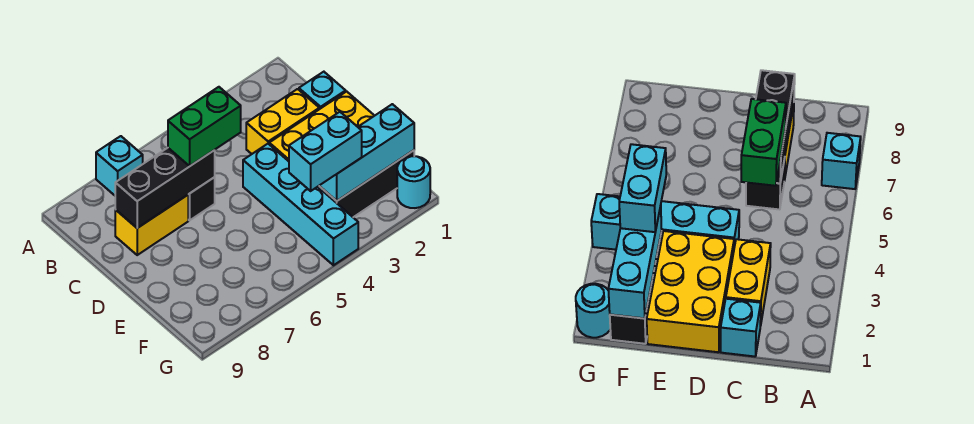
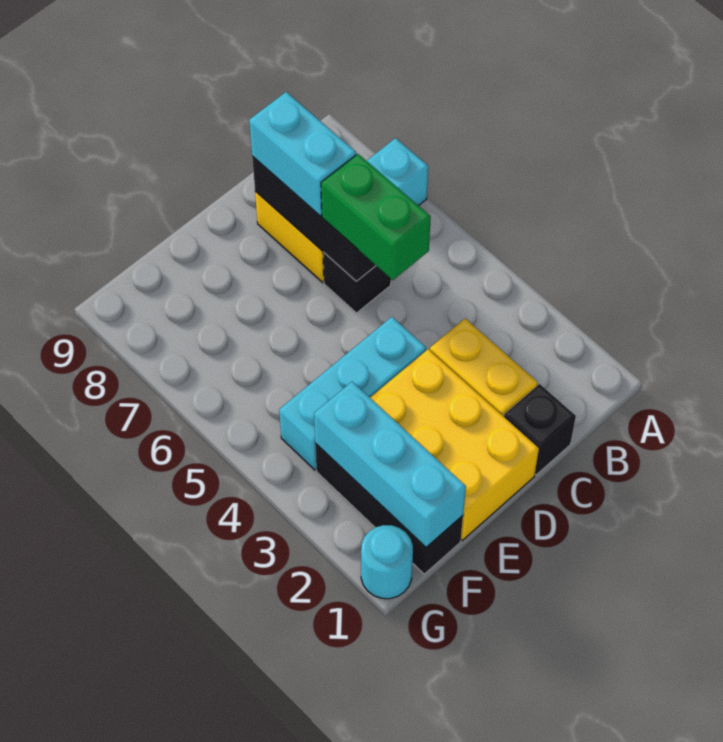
cyan brick C1 level 1 -> black brick C1 level 1
cyan brick D4:G4 level 1 -> cyan brick D4:F4 level 1
cyan brick F3:F4 level 3 -> cyan brick C7:C8 level 3

